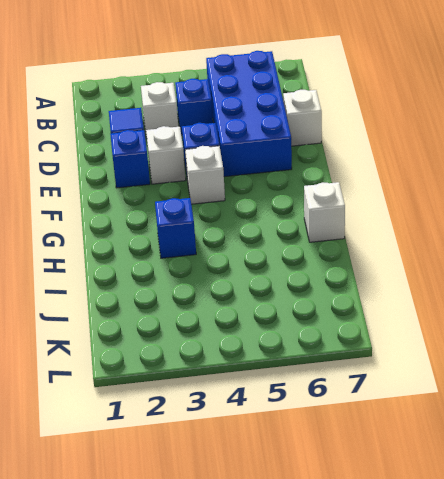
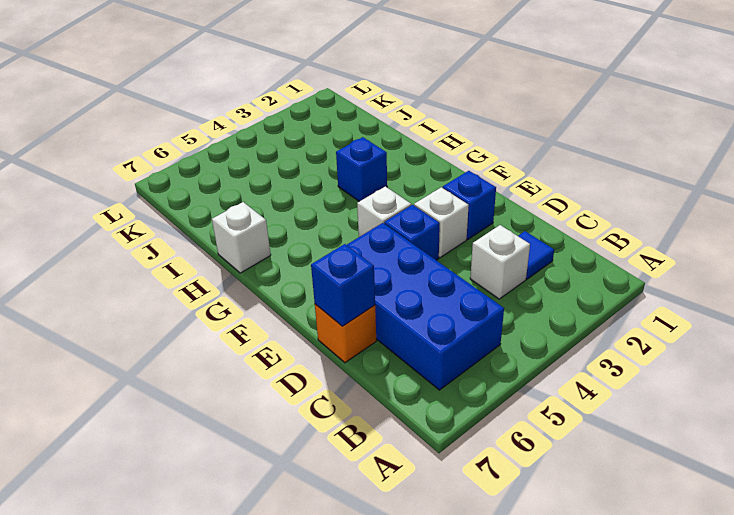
blue brick C4 level 1 -> blue brick D7 level 2
white brick D7 level 1 -> orange brick D7 level 1

